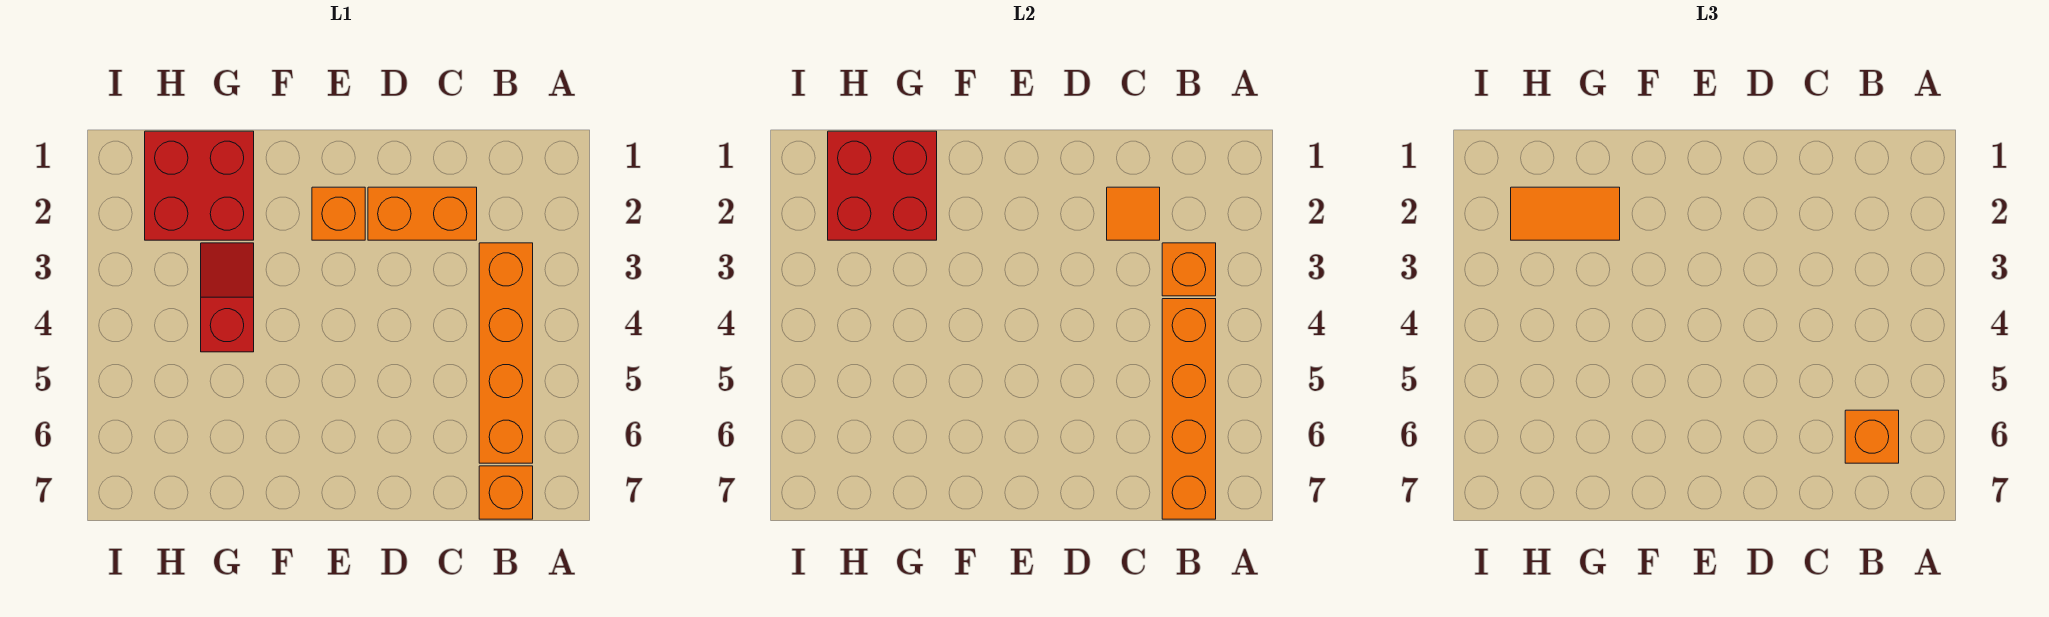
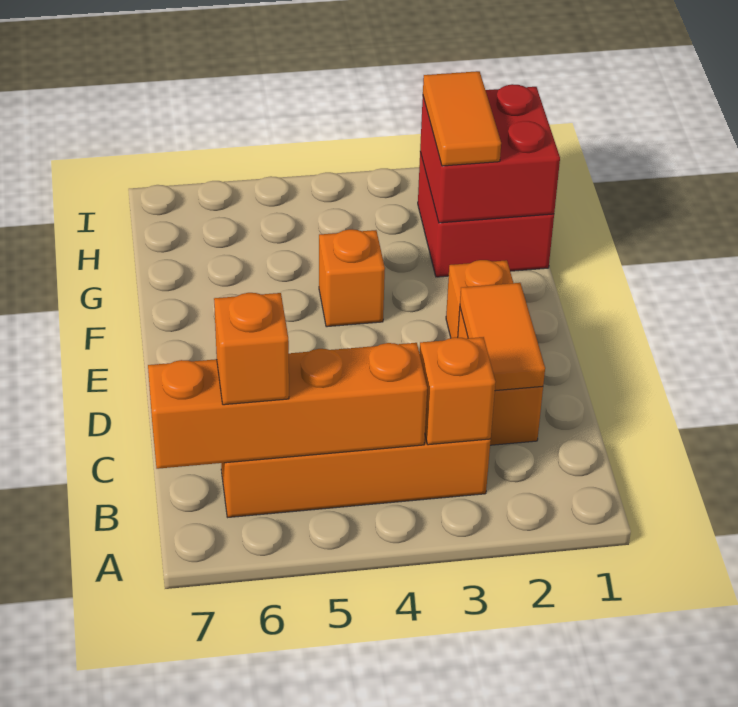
orange brick B7 level 1 -> orange brick F4 level 1
orange tile C2 level 2 -> orange tile C2:D2 level 2
red slope G3:G4 level 1 top 4 -> none

